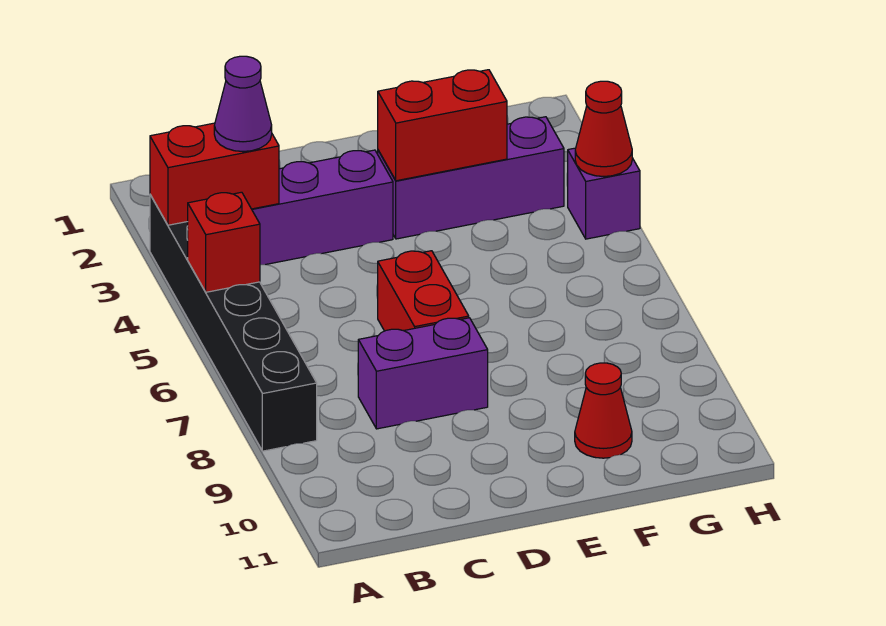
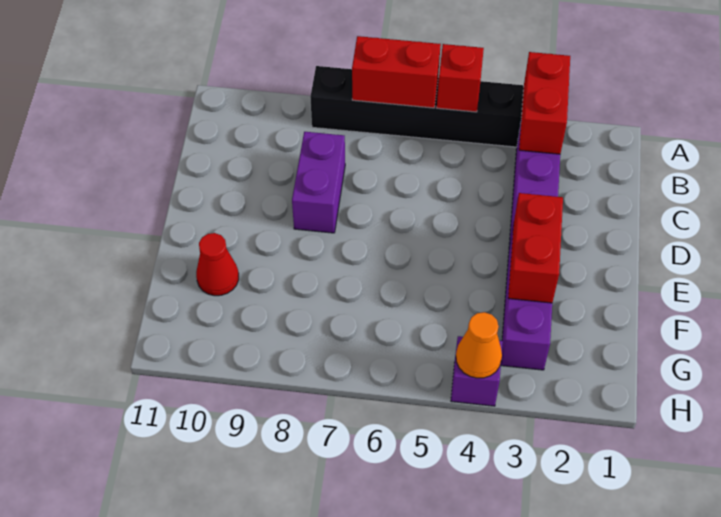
purple cone B3 level 3 -> none
red brick D6:D7 level 1 -> red brick A6:A7 level 2
red cone H4 level 2 -> orange cone H4 level 2

